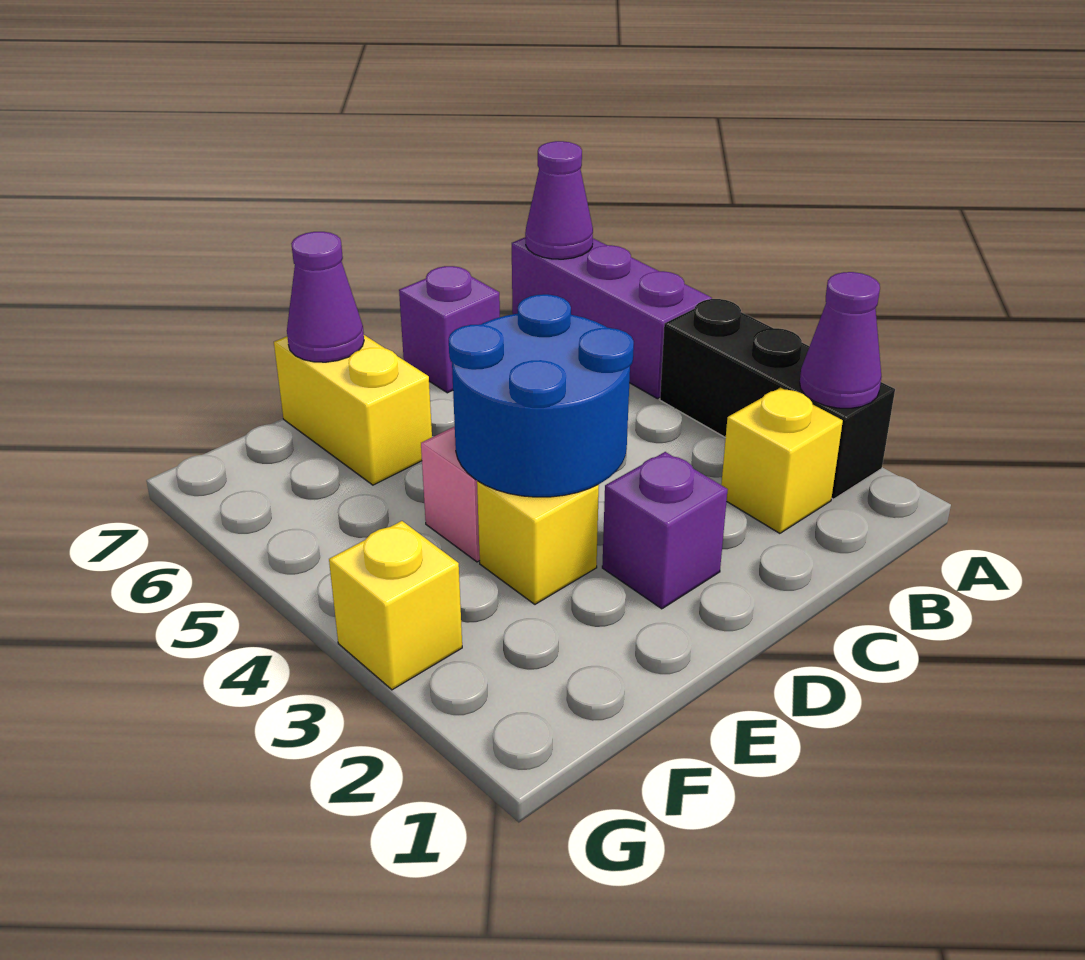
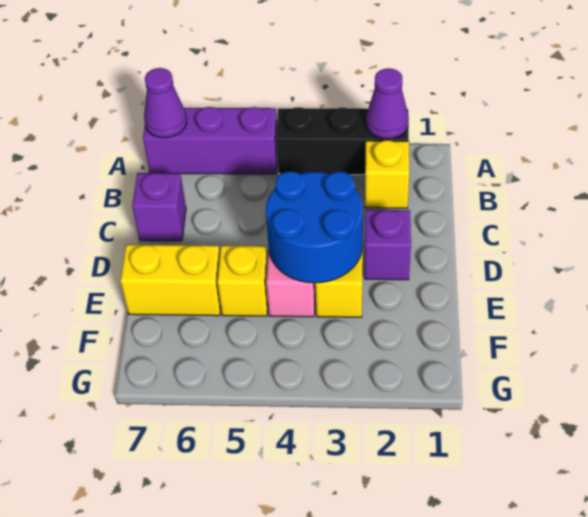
purple cone E7 level 2 -> none
yellow brick G3 level 1 -> yellow brick E5 level 1

